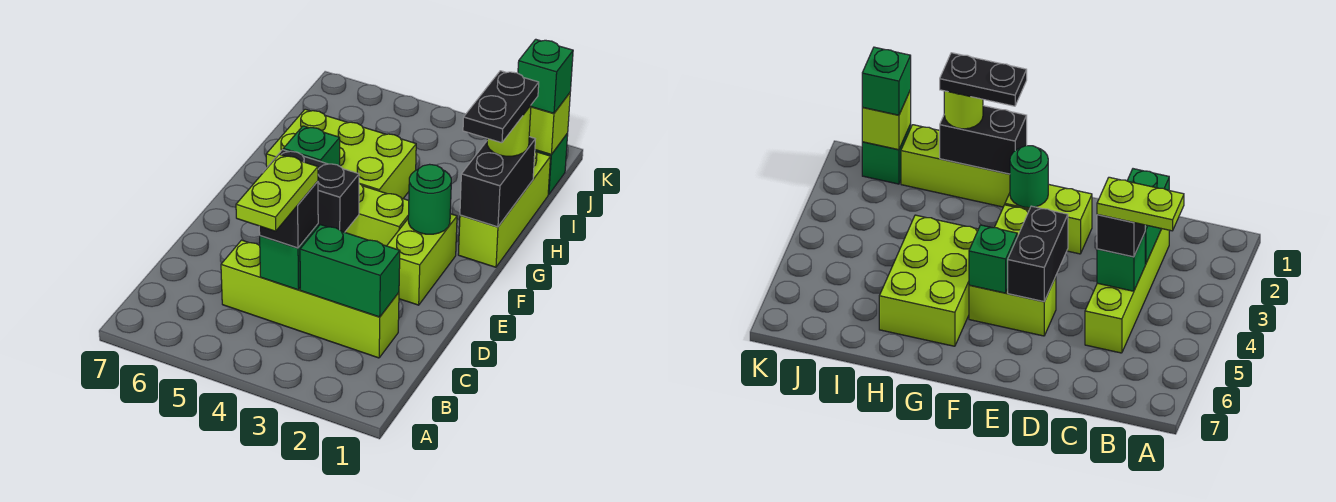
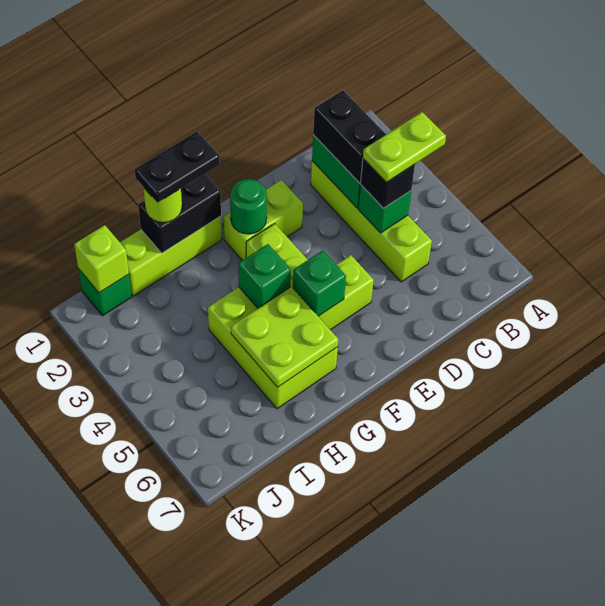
black brick E4:E5 level 2 -> black brick C2:C3 level 3
none -> lime plate G5:H6 level 2
green brick J1 level 3 -> green brick G4 level 2

